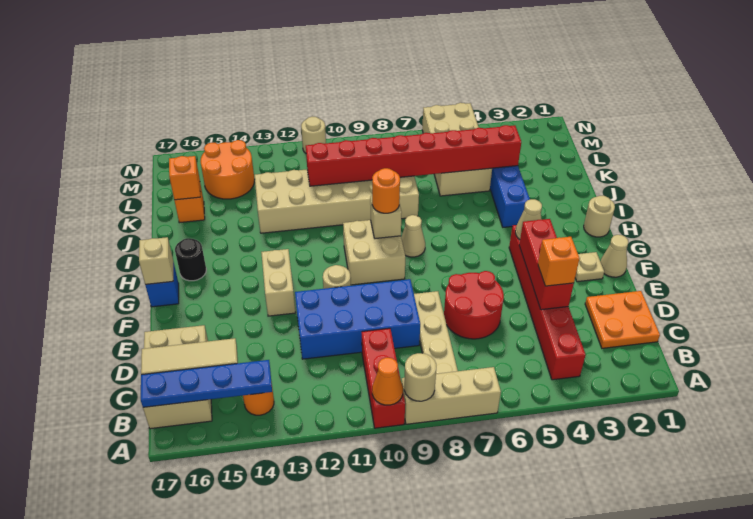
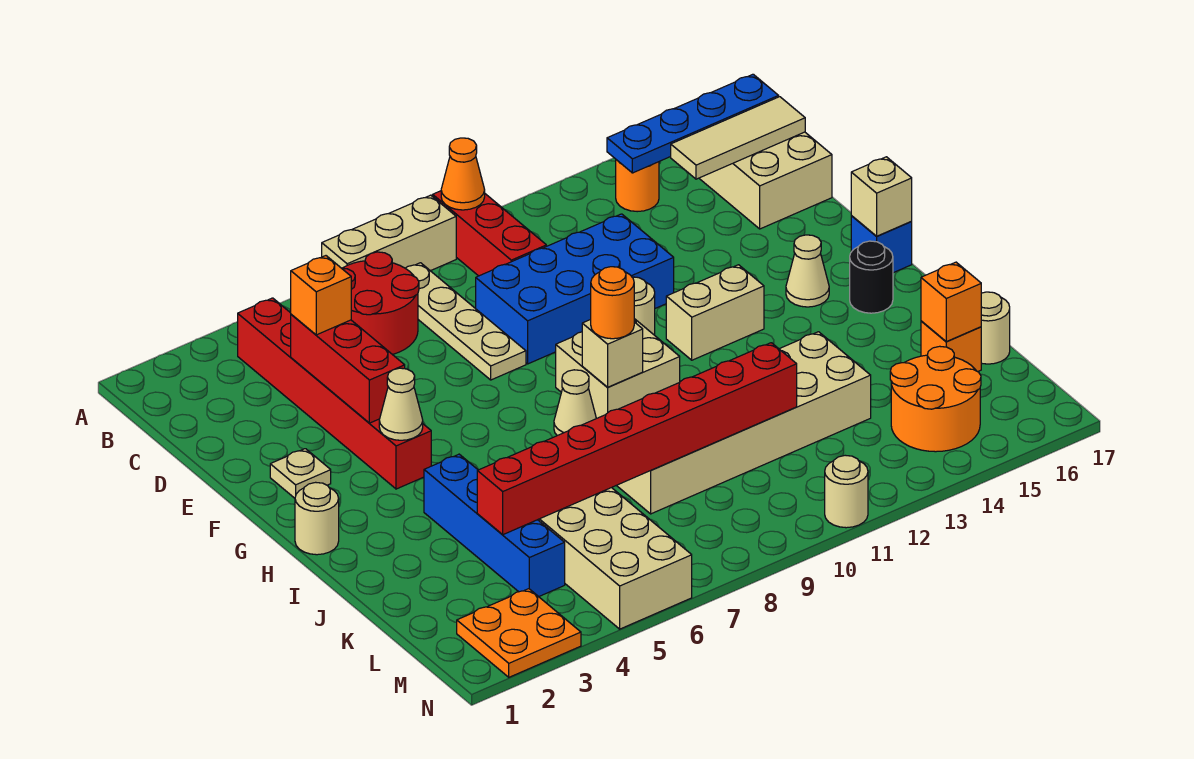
tan round brick A9 level 2 -> tan round brick K17 level 1
orange plate C1:D2 level 1 -> orange plate M2:N3 level 1
red round brick D6:E7 level 1 -> red round brick B6:C7 level 1
tan cone F1 level 1 -> tan cone G15 level 1
tan brick F13:G13 level 1 -> tan brick G12:G13 level 1

